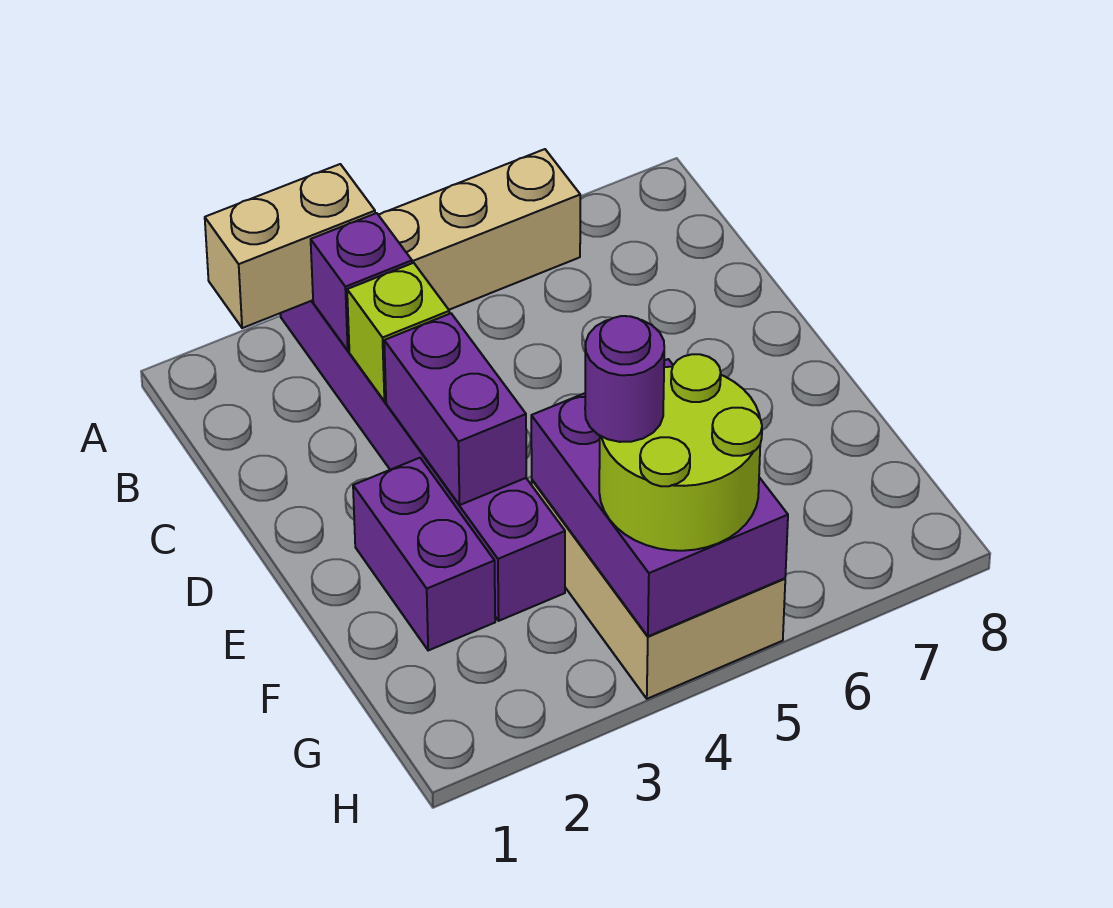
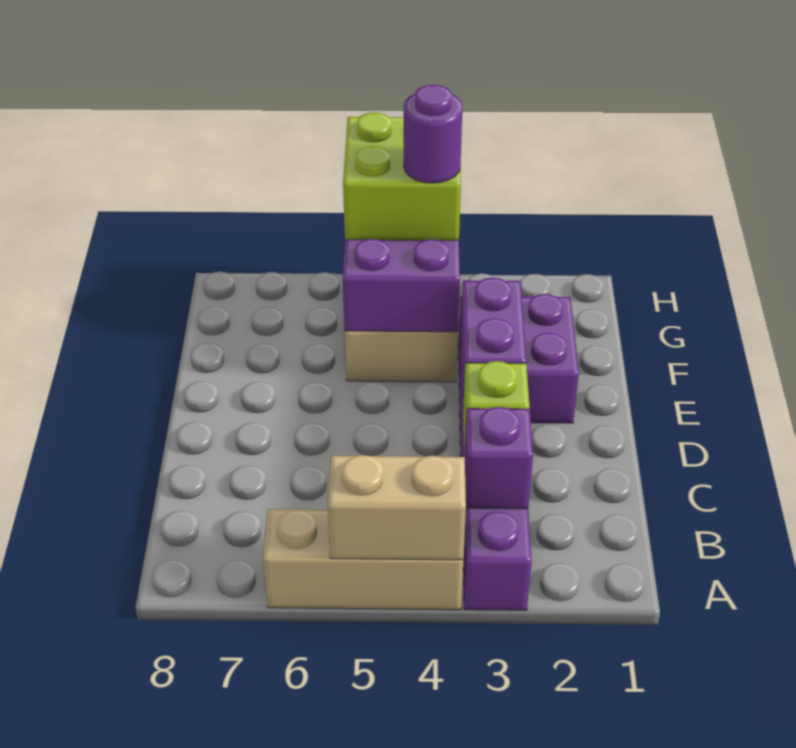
tan brick A2:A3 level 2 -> tan brick A4:A5 level 2
lime round brick G4:H5 level 3 -> lime brick G4:H5 level 3

